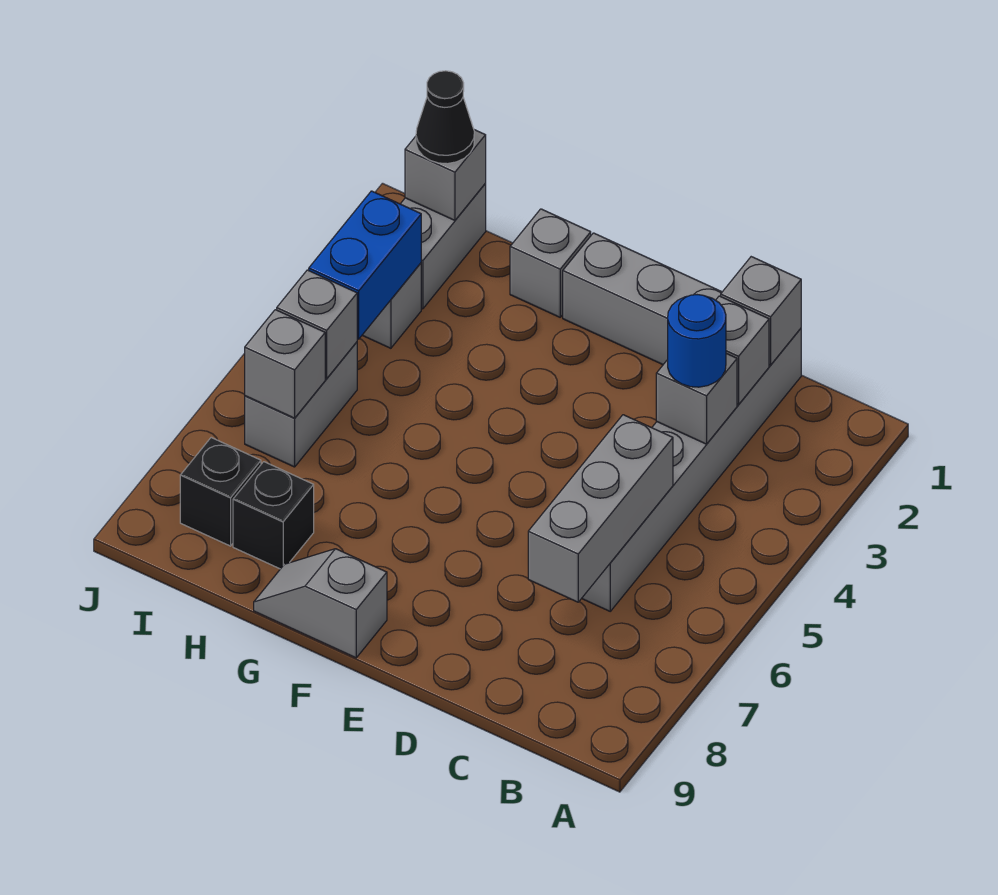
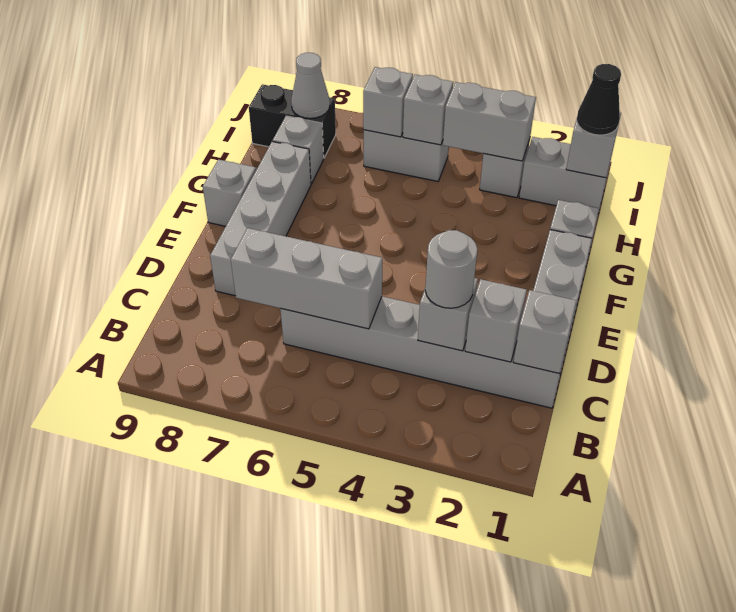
blue round brick C3 level 3 -> grey round brick C3 level 3
none -> grey brick D8:G8 level 1
black brick H8 level 1 -> grey brick H8 level 1
blue brick I3:I4 level 2 -> grey brick I3:I4 level 2
black brick I8 level 1 -> black brick I8:I9 level 1
none -> grey cone I8 level 2

